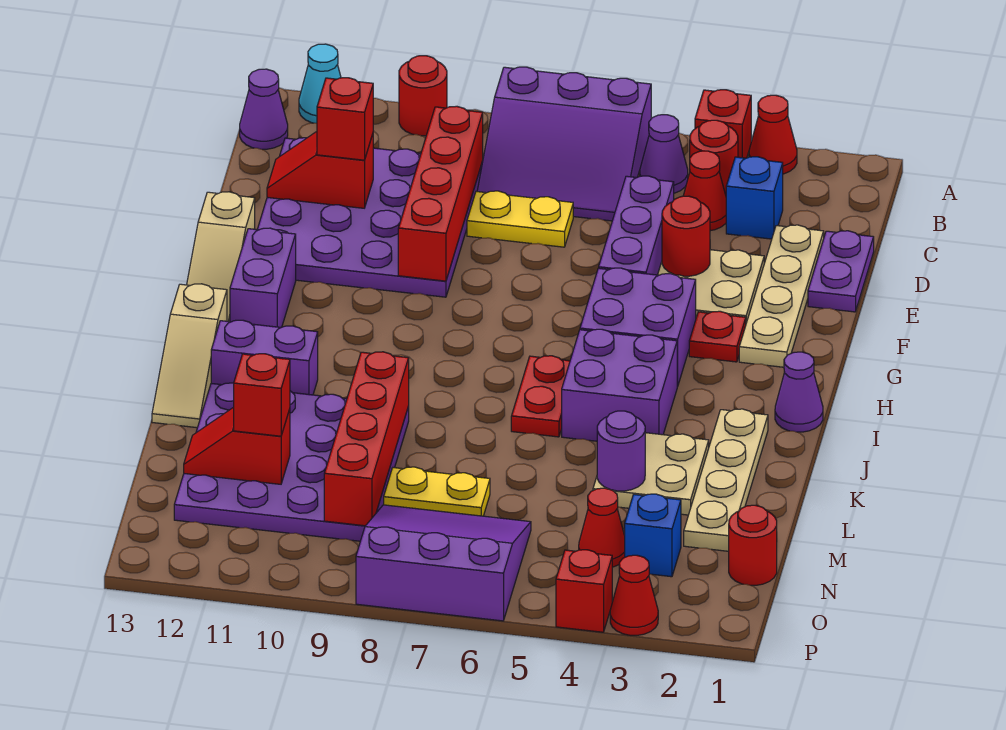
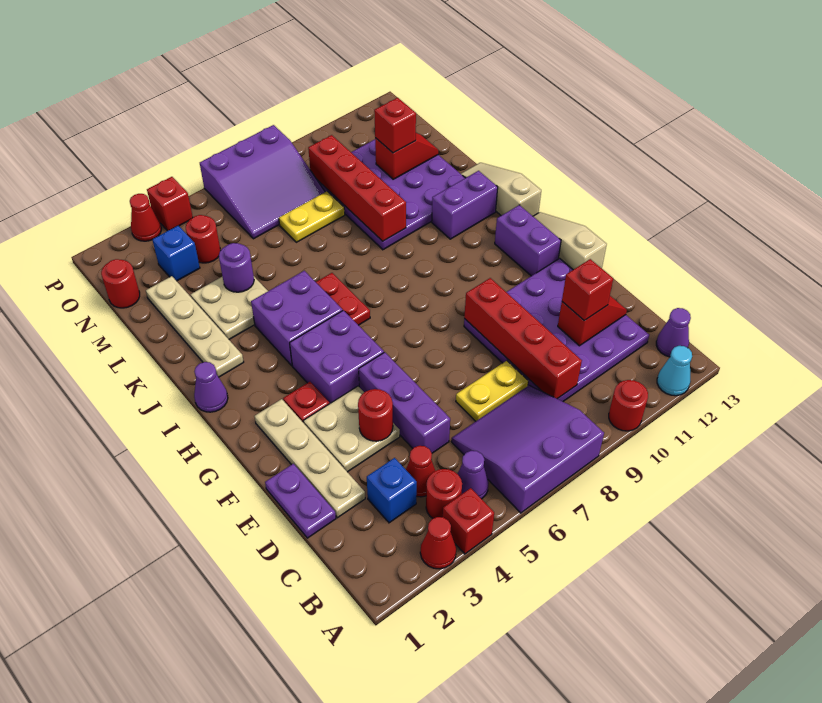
red cone N4 level 1 -> red round brick N4 level 1

